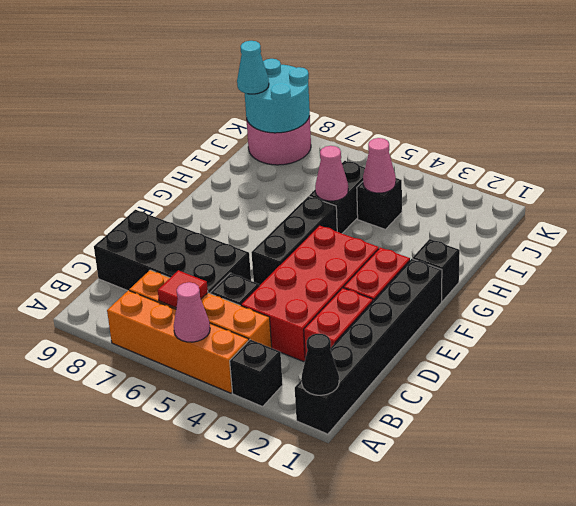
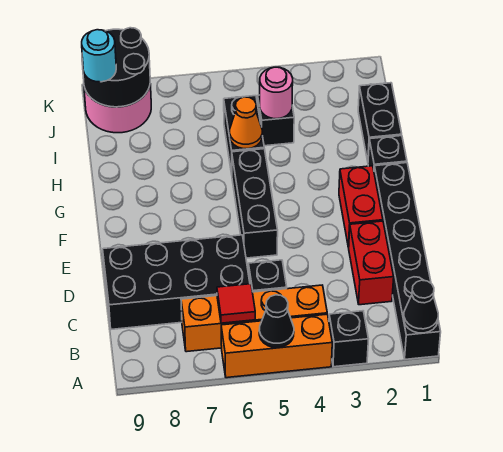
orange brick A4:A7 level 1 -> orange brick A4:A6 level 1
pink cone A5 level 2 -> black cone A5 level 2
red brick C3:F4 level 1 -> none
none -> black brick H1:I1 level 1
pink cone H5 level 2 -> orange cone H5 level 2
pink cone I4 level 2 -> pink round brick I4 level 2
cyan round brick J8:K9 level 2 -> black round brick J8:K9 level 2
cyan cone J9 level 3 -> cyan round brick J9 level 3

